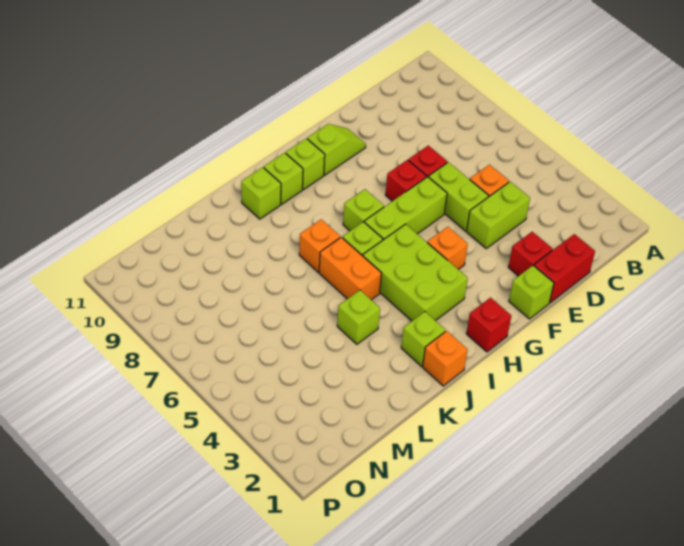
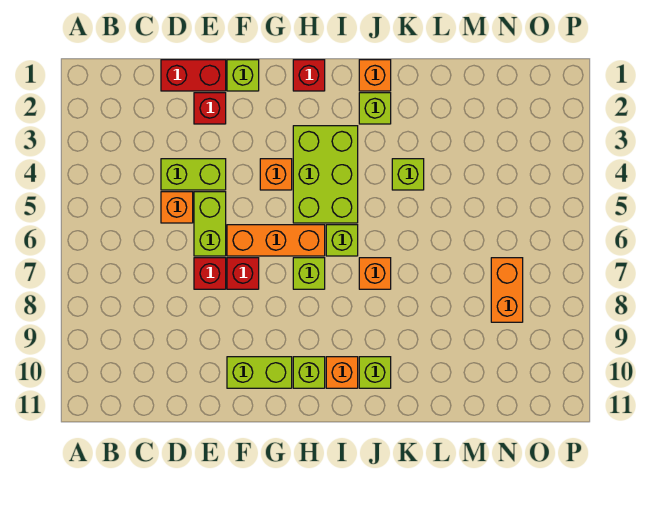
lime brick F6:H6 level 1 -> orange brick F6:H6 level 1
lime slope F10:G10 level 1 top G -> lime brick F10:G10 level 1
lime brick I10 level 1 -> orange brick I10 level 1
orange brick J5:J6 level 1 -> orange brick N7:N8 level 1

